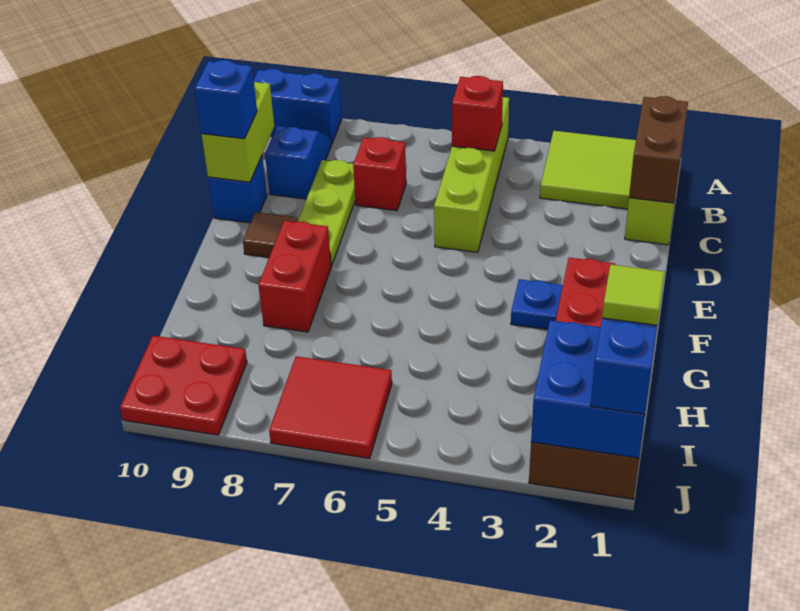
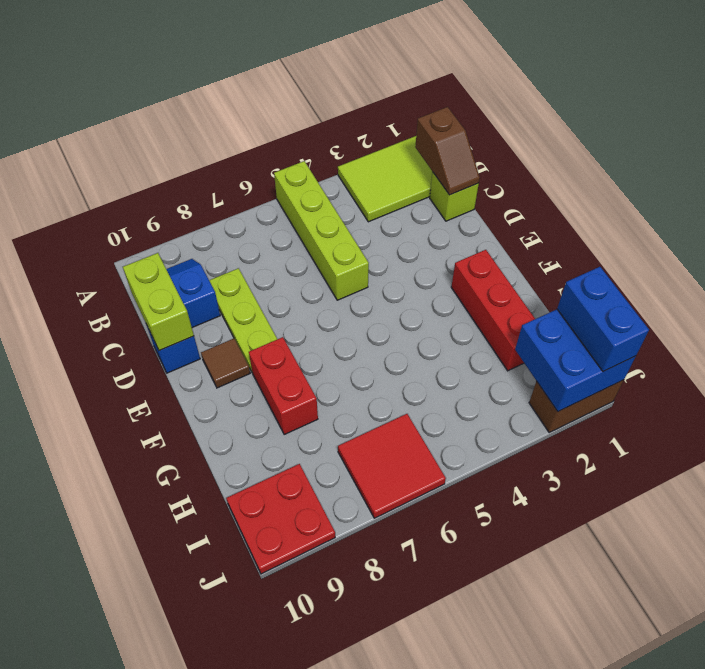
blue brick A9:A10 level 1 -> none
brown brick B1:C1 level 2 -> brown slope B1:C1 level 2 top B
red brick B5 level 2 -> none
red brick C7 level 1 -> none
blue brick D10 level 3 -> none
blue plate F3 level 1 -> none
lime tile I1 level 4 -> none

